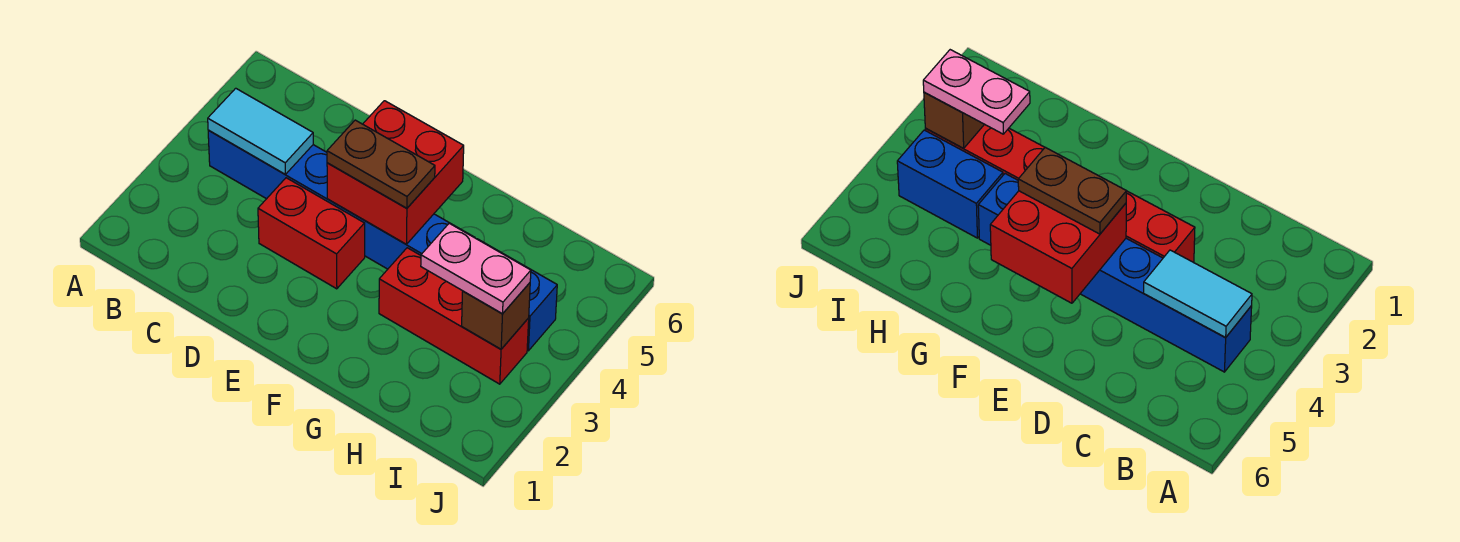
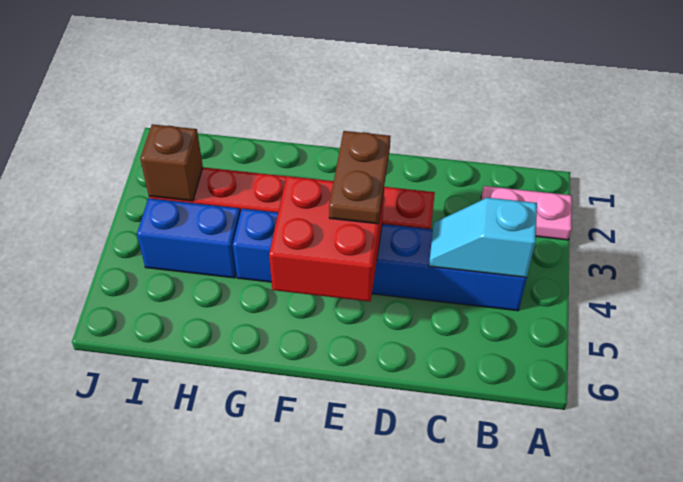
cyan tile B4:C4 level 2 -> cyan slope B4:C4 level 2 top B
brown plate E4:F4 level 3 -> brown plate E3:E4 level 3
pink plate H3:I3 level 3 -> pink plate A2:B2 level 1

